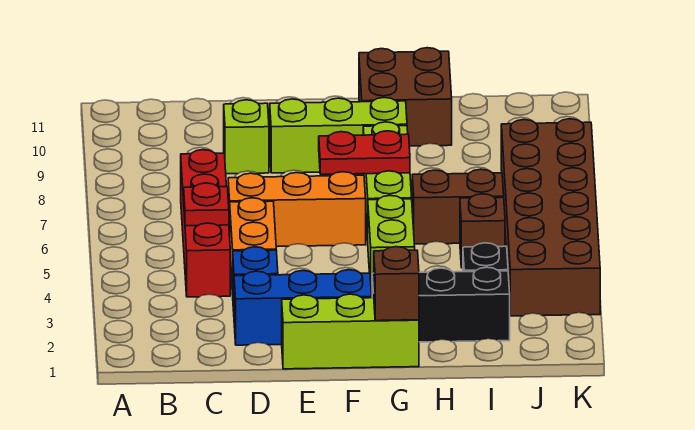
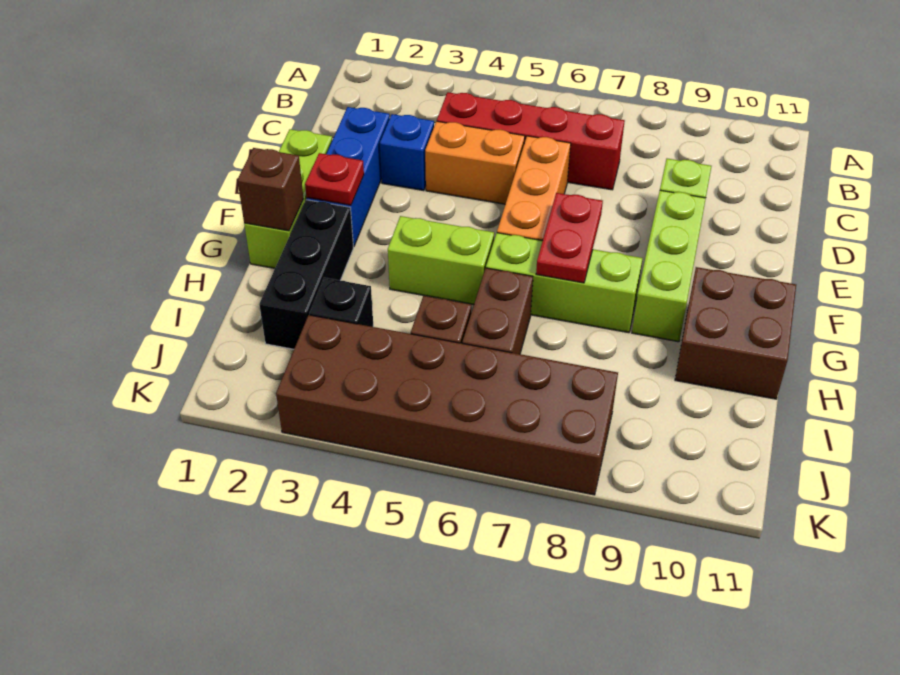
red plate C5 level 2 -> red plate F2 level 2

